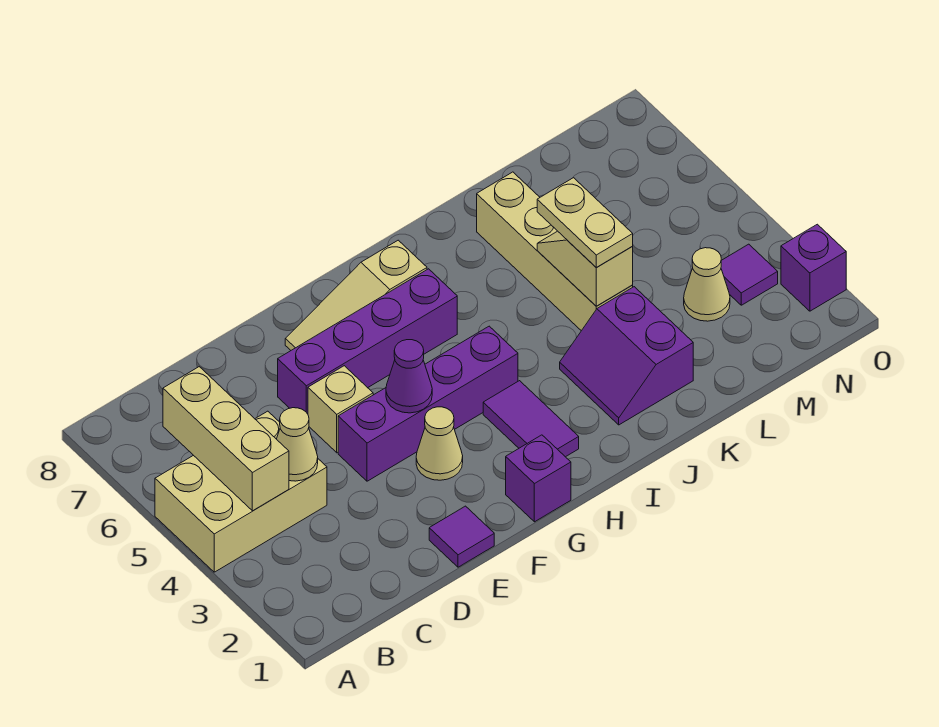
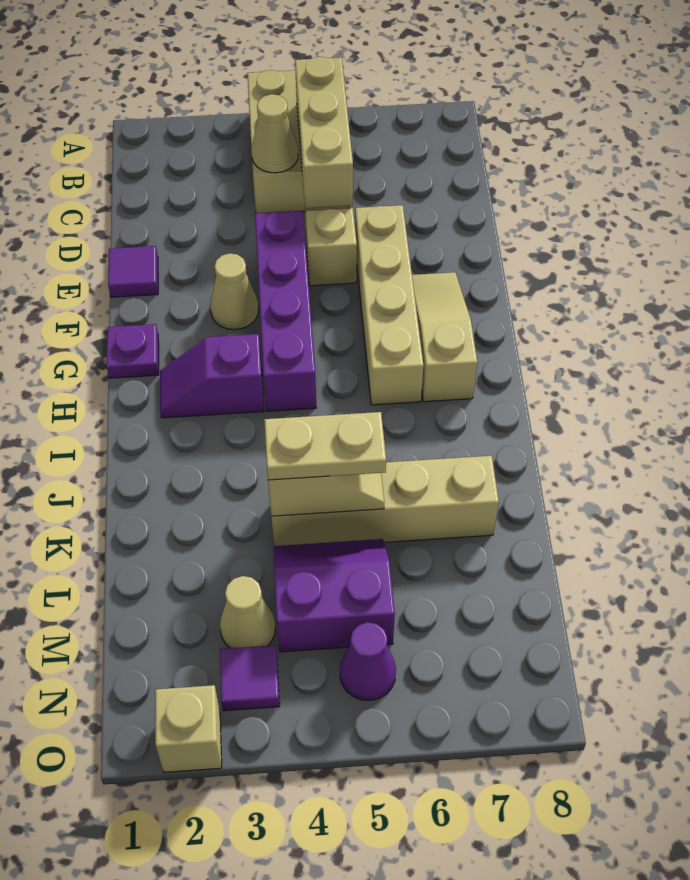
tan brick B4:B6 level 2 -> tan brick B5:D5 level 2
purple brick E6:H6 level 1 -> tan brick E6:H6 level 1
purple cone F4 level 2 -> purple cone N5 level 1
purple brick G1 level 1 -> purple plate G1 level 1
purple tile H2:H3 level 1 -> purple slope H2:H3 level 1 top 3
purple slope J2:K3 level 1 top K -> purple slope L4:M5 level 1 top M
purple brick O2 level 1 -> tan brick O2 level 1

